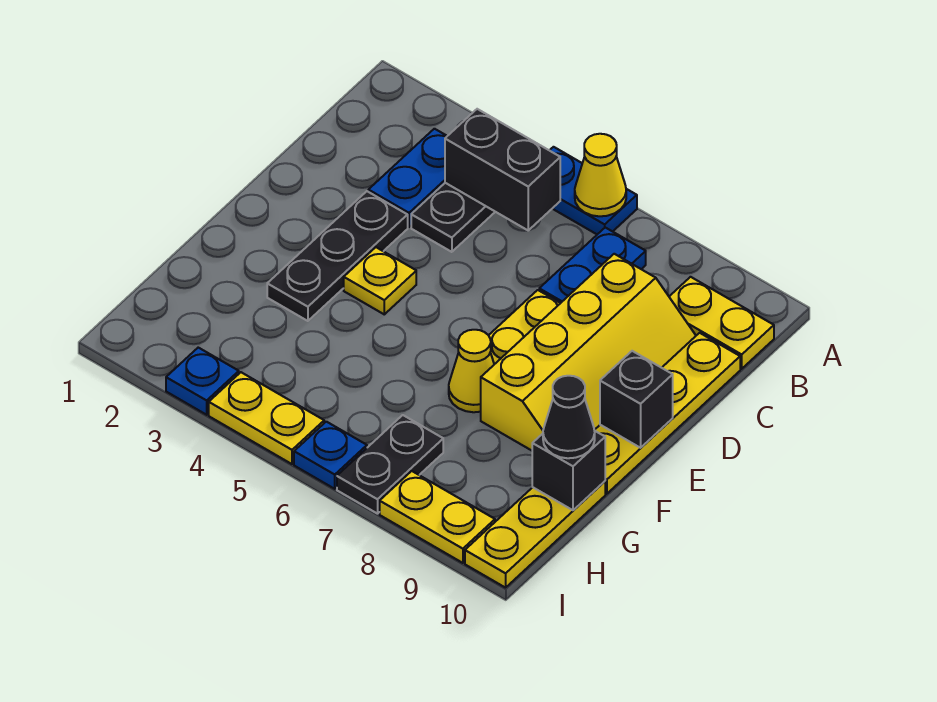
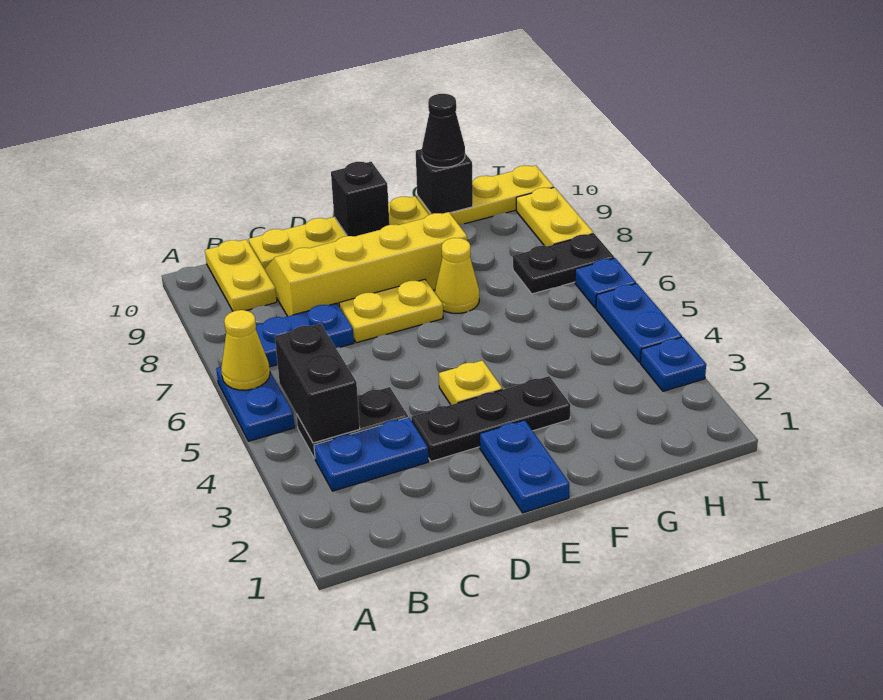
none -> blue plate E1:E2 level 1
yellow plate I4:I5 level 1 -> blue plate I4:I5 level 1

